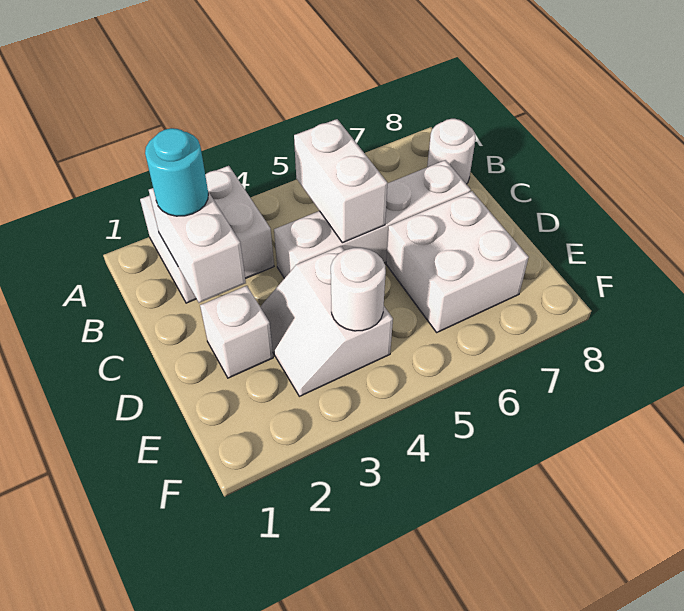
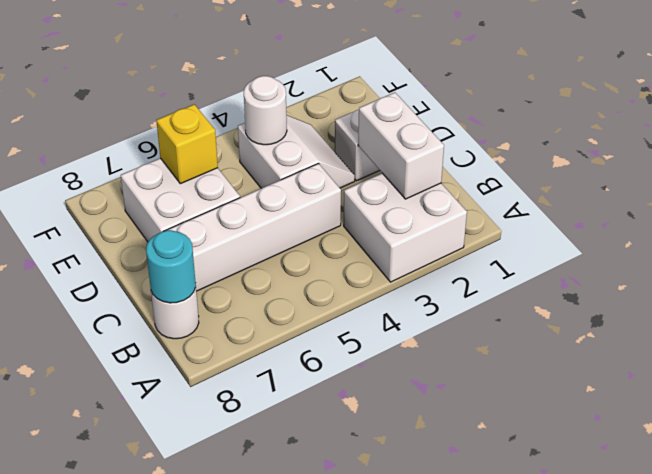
cyan round brick B2 level 3 -> cyan round brick B8 level 2
white brick B5:C5 level 2 -> none
none -> yellow brick E6 level 2

